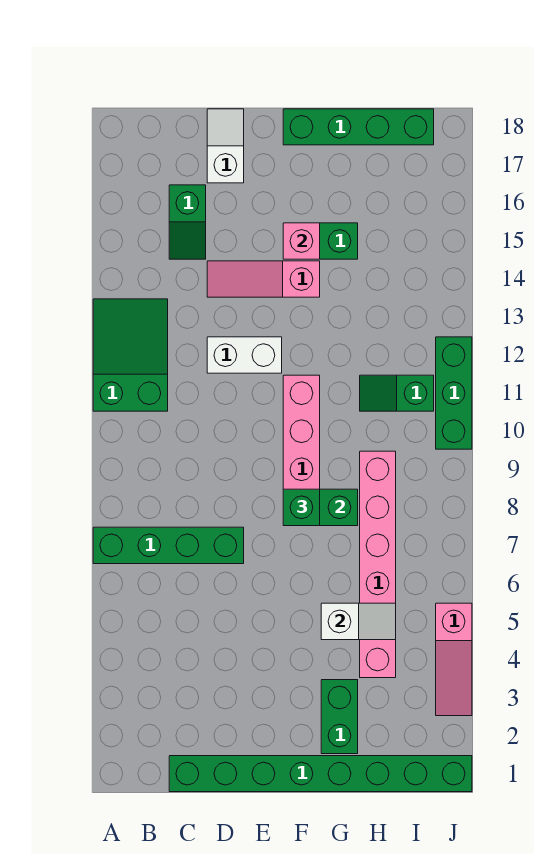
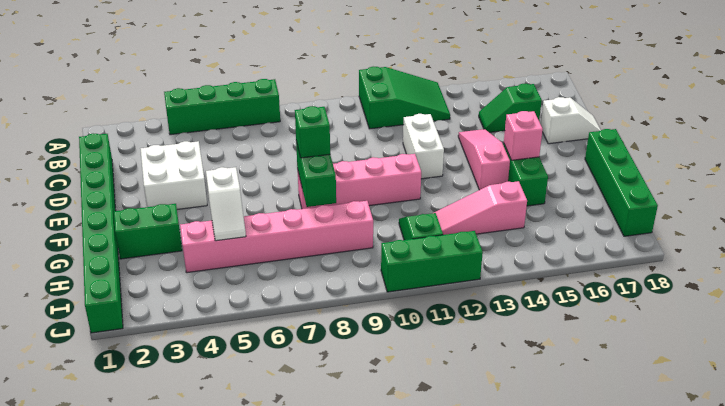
green brick A7:D7 level 1 -> green brick A4:A7 level 1
none -> white brick D3:E4 level 1
pink slope J3:J5 level 1 top 5 -> pink slope H12:H14 level 1 top 14

